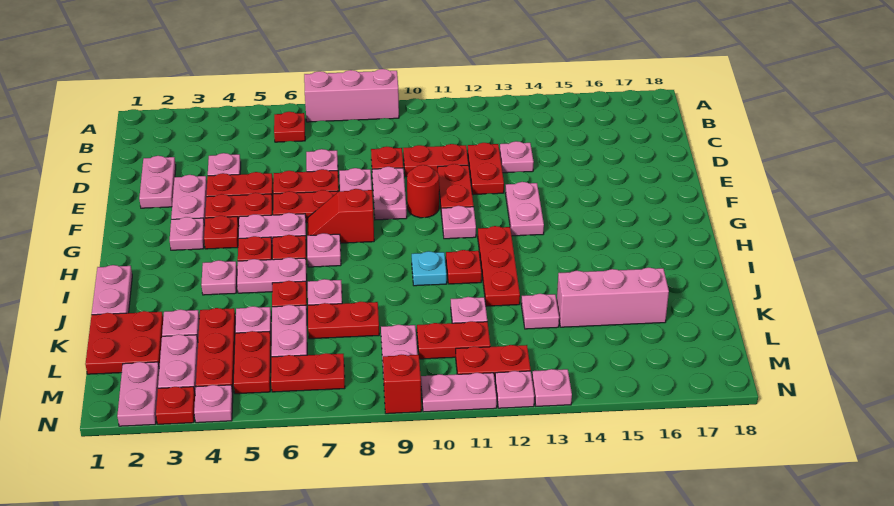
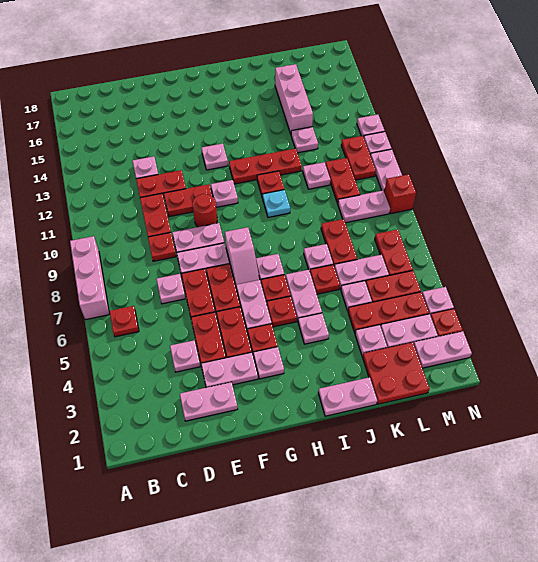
pink plate F13:G13 level 1 -> pink plate G13 level 1
red slope G7:G8 level 1 top 8 -> pink slope G7:G8 level 1 top 8

